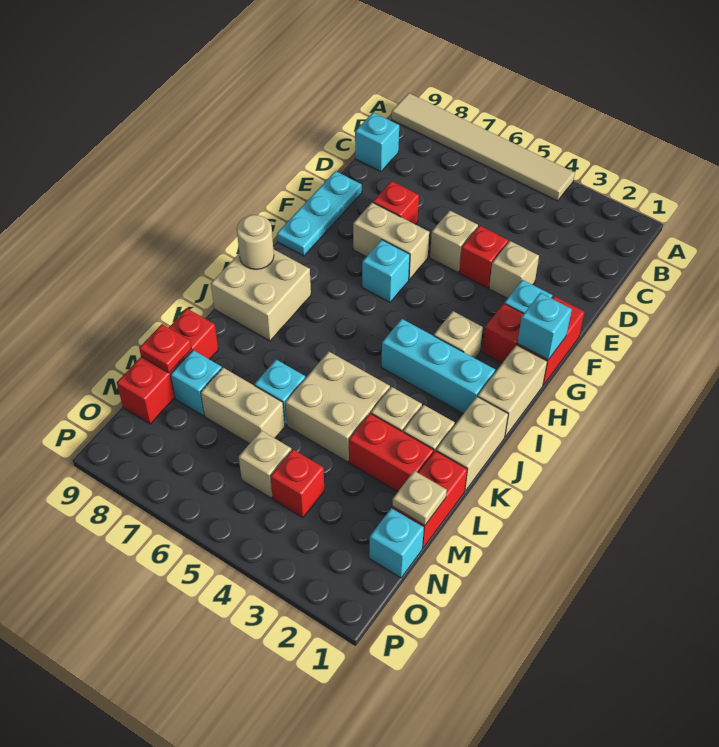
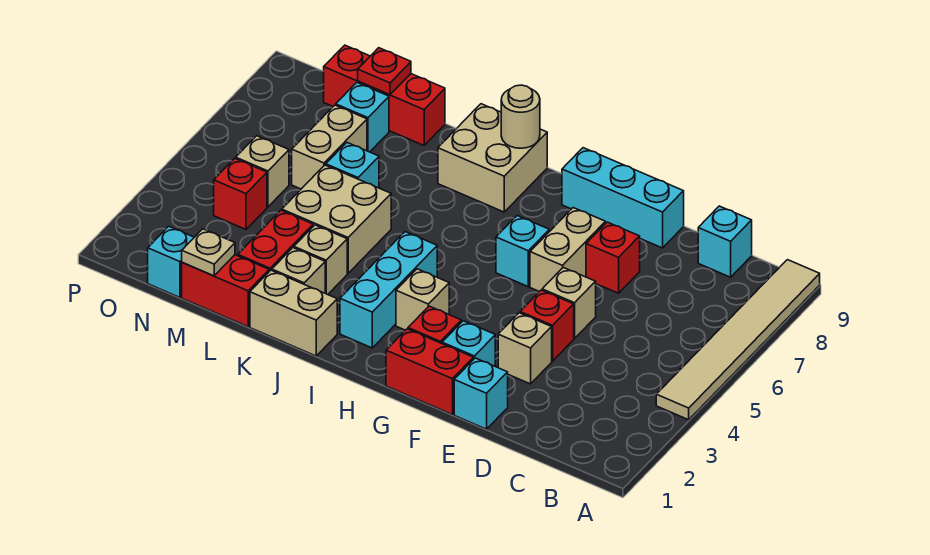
cyan plate E9:G9 level 1 -> cyan brick E9:G9 level 1
cyan brick G1 level 2 -> cyan brick E1 level 1
tan brick H1:I1 level 1 -> none

